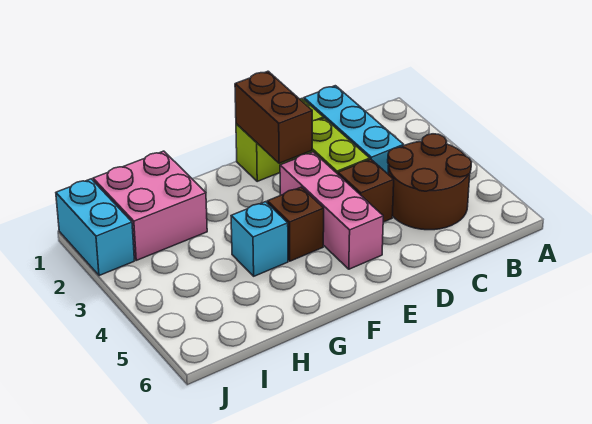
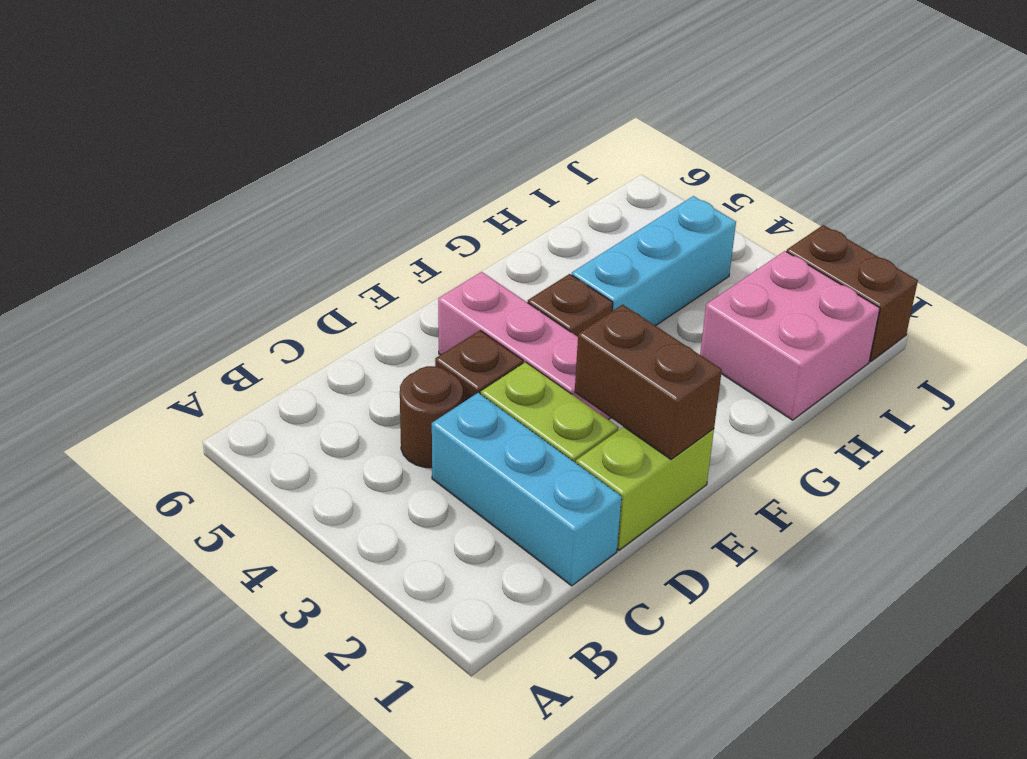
brown round brick B4:C5 level 1 -> brown round brick C4 level 1
cyan brick G4 level 1 -> cyan brick G4:I4 level 1
cyan brick J1:J2 level 1 -> brown brick J1:J2 level 1

